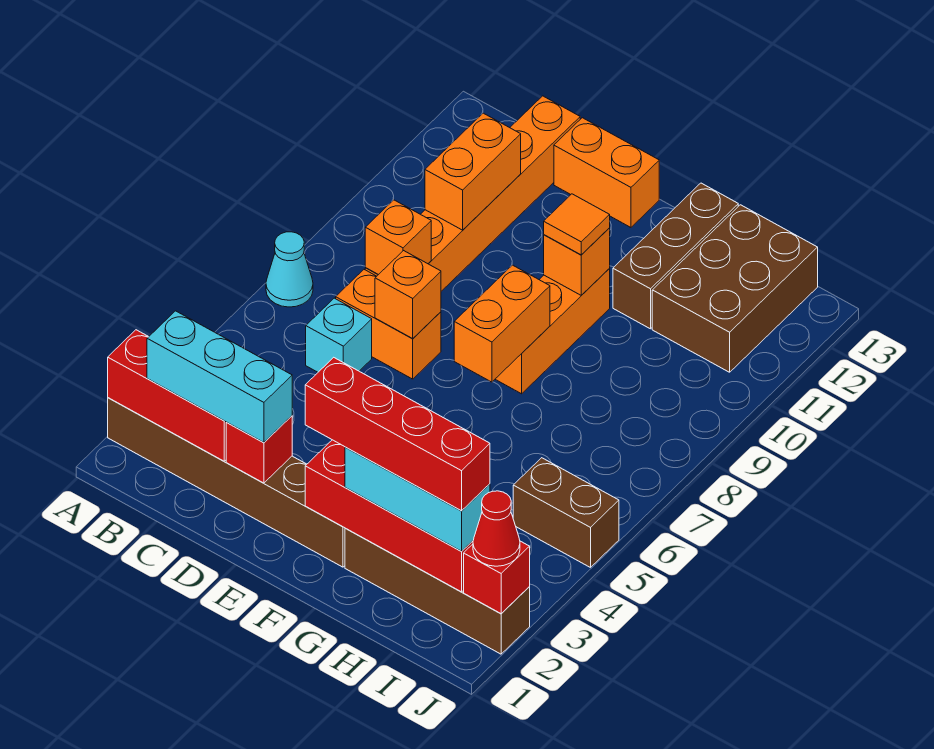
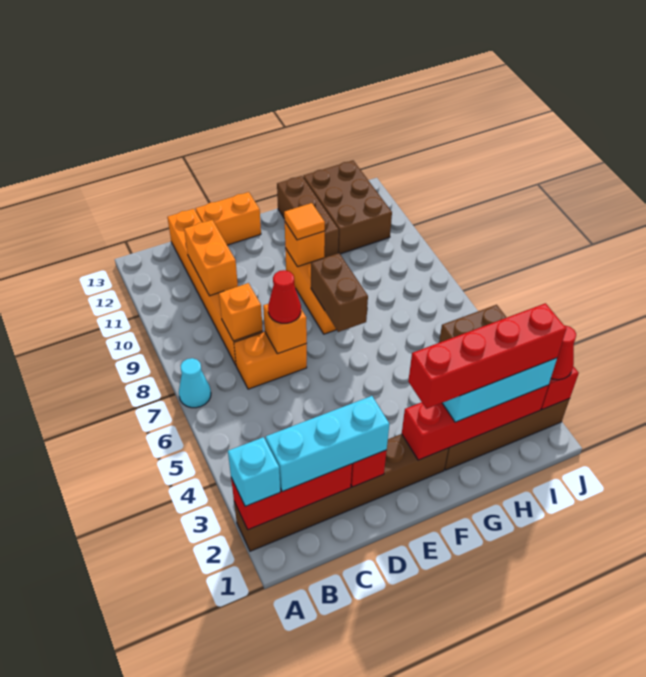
cyan brick C6 level 1 -> cyan brick A2 level 3
none -> red cone D7 level 3
orange brick F7:F8 level 2 -> brown brick F7:F8 level 2

